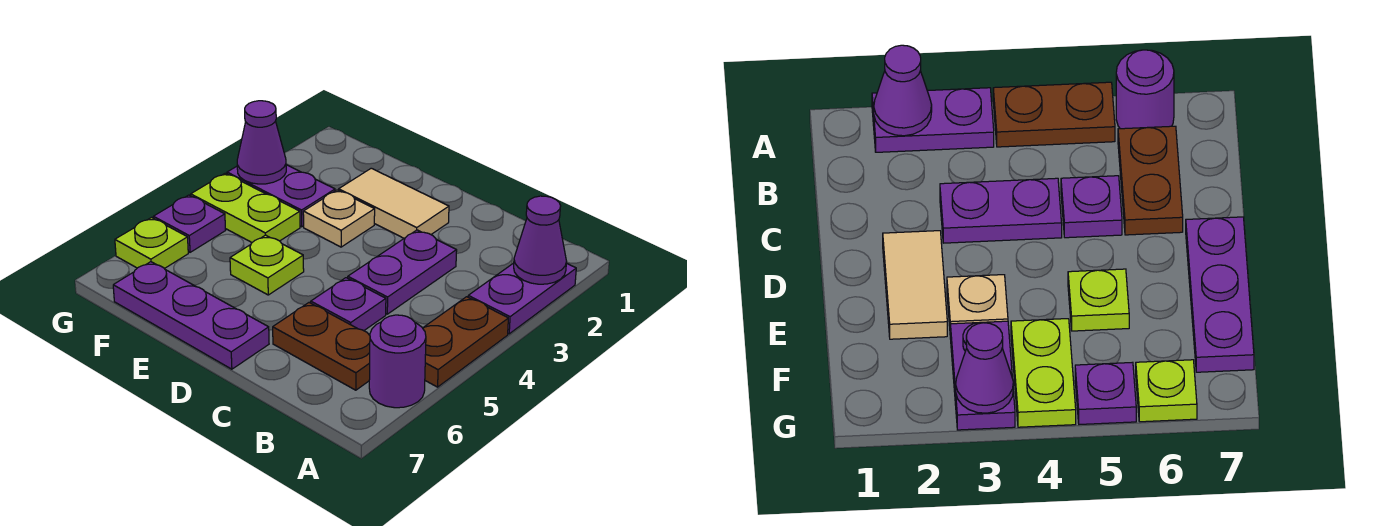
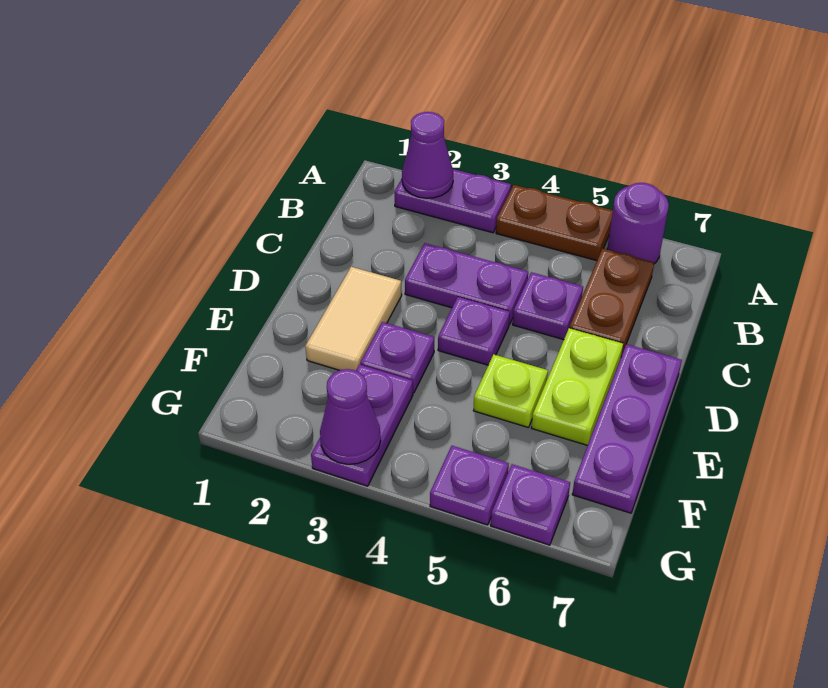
none -> purple plate D4 level 1
tan plate E3 level 1 -> purple plate E3 level 1
lime plate F4:G4 level 1 -> lime plate D6:E6 level 1
lime plate G6 level 1 -> purple plate G6 level 1

